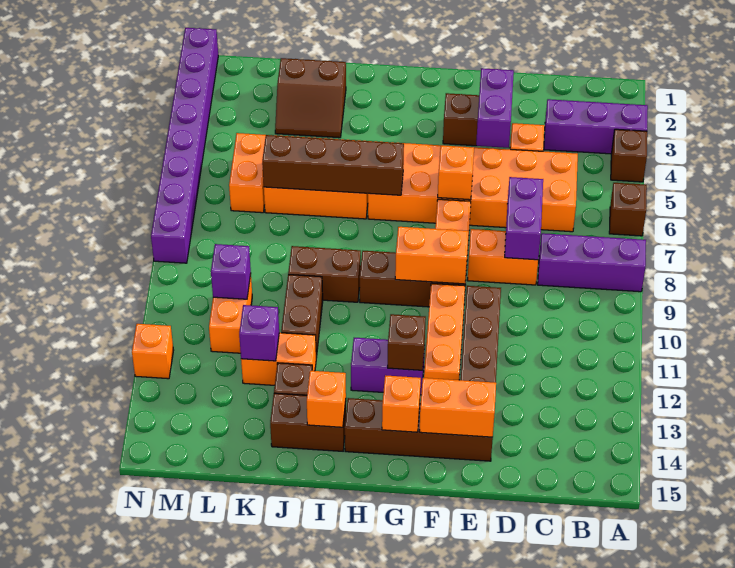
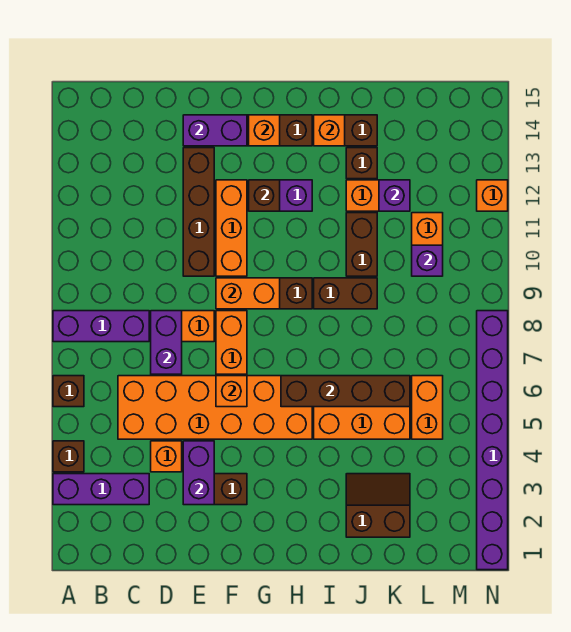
orange brick E14:F14 level 2 -> purple brick E14:F14 level 2

